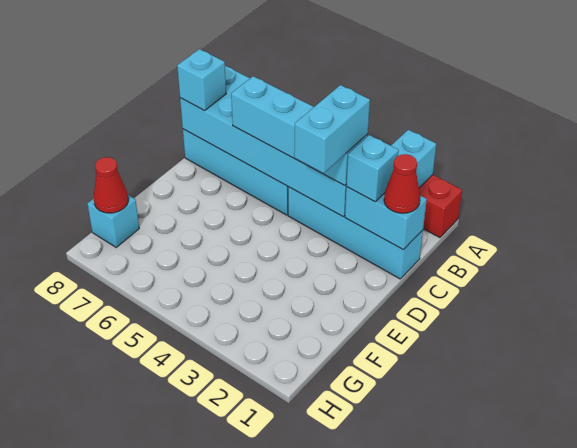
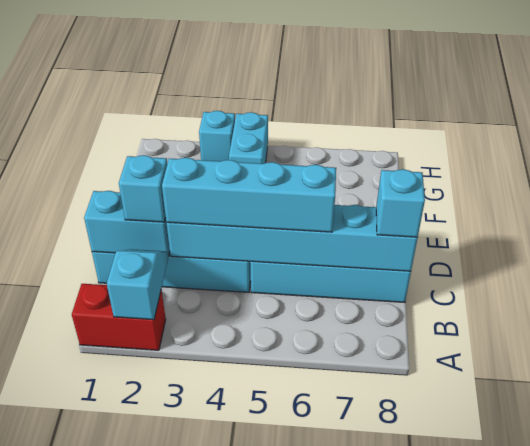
cyan brick B3:C8 level 2 -> cyan brick C3:C8 level 2
red cone C1 level 3 -> none
cyan brick C3:D3 level 4 -> cyan brick G4:H4 level 1
cyan brick G8 level 1 -> cyan brick H3 level 1
red cone G8 level 2 -> none

